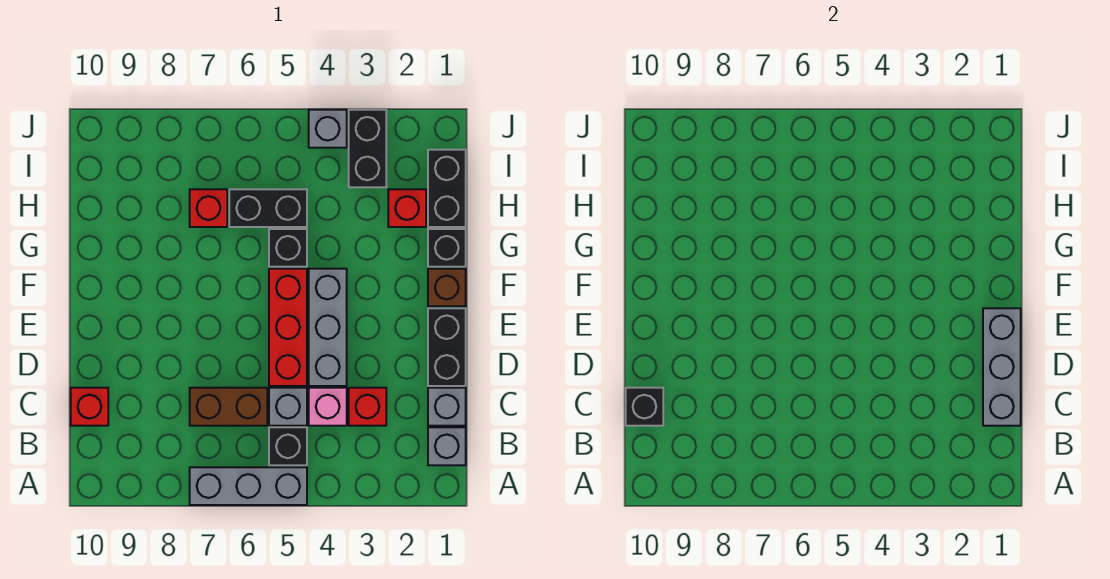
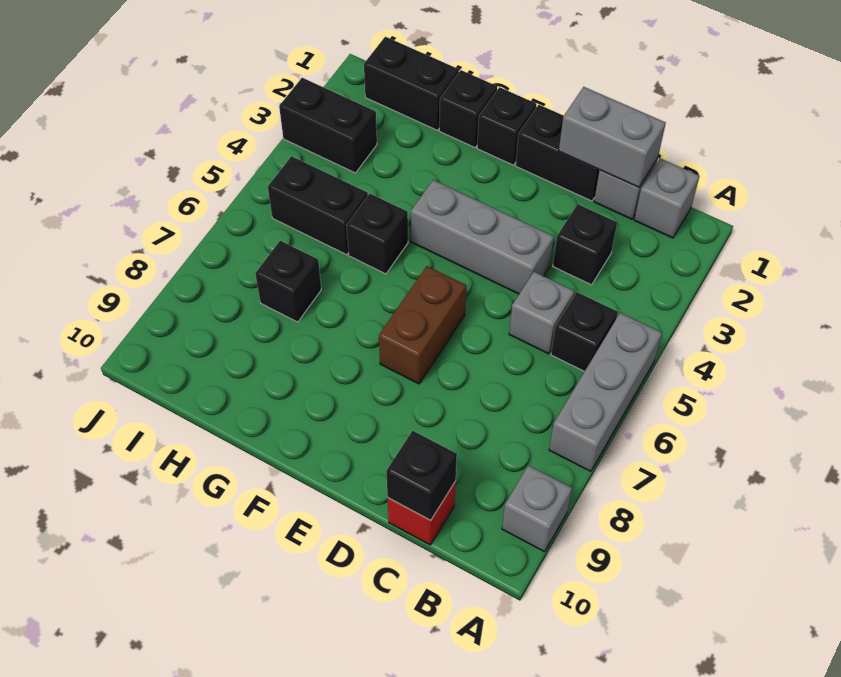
grey brick C1:E1 level 2 -> grey brick C1:D1 level 2
red brick C3 level 1 -> black brick C3 level 1
pink brick C4 level 1 -> none
brown brick C6:C7 level 1 -> brown brick E6:E7 level 1
red brick D5:F5 level 1 -> none
brown brick F1 level 1 -> black brick F1 level 1
red brick H2 level 1 -> none
black brick H5:H6 level 1 -> black brick H5:I5 level 1
red brick H7 level 1 -> black brick H7 level 1
grey brick J4 level 1 -> grey brick A9 level 1

